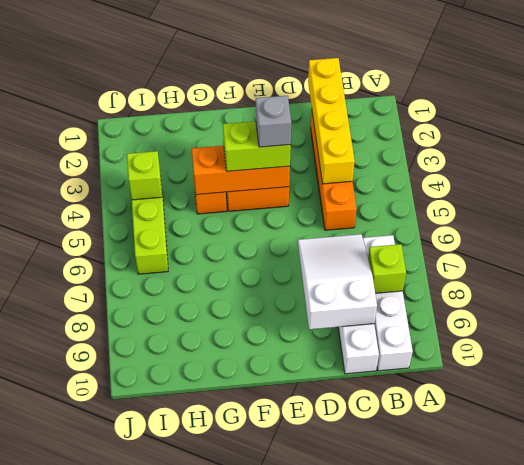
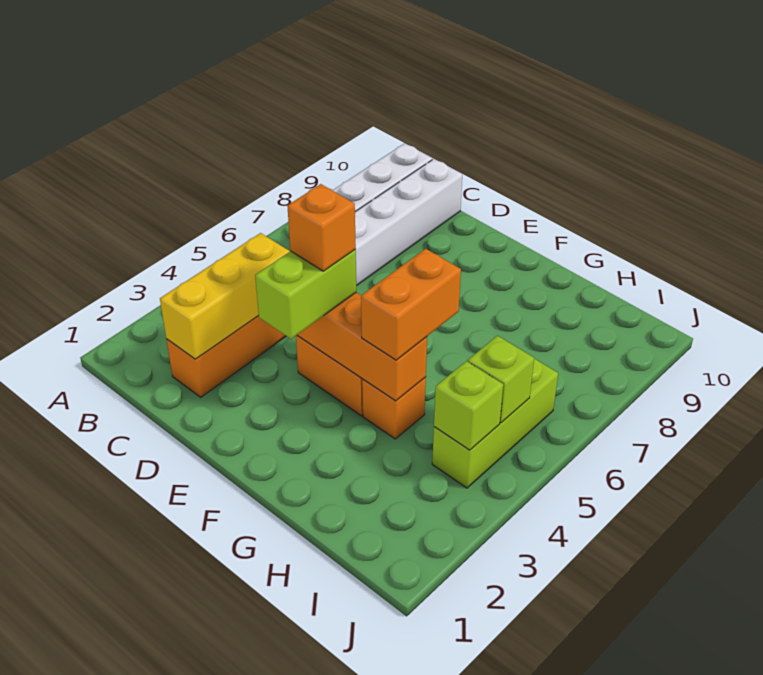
lime brick B8 level 2 -> lime brick I5 level 2
yellow brick C1:C4 level 2 -> yellow brick C2:C4 level 2
white slope C7:D9 level 2 top 9 -> none
lime brick E4:F4 level 3 -> lime brick E3:E4 level 3
grey brick E4 level 4 -> orange brick E4 level 4
none -> orange brick G4:G5 level 3

